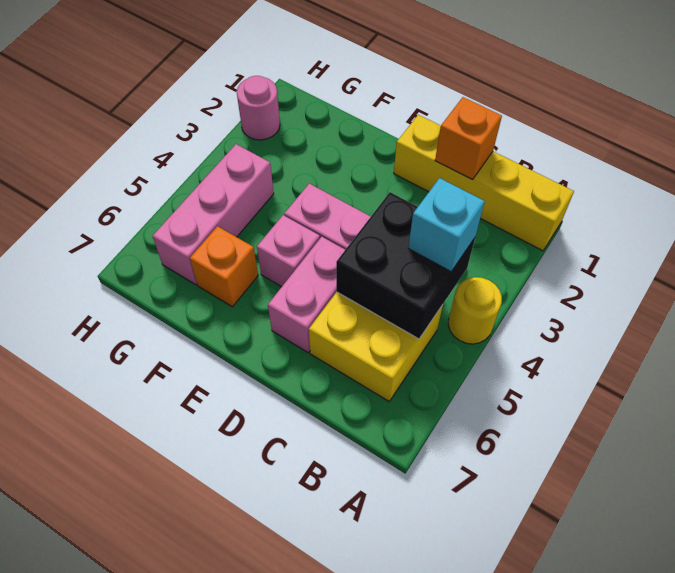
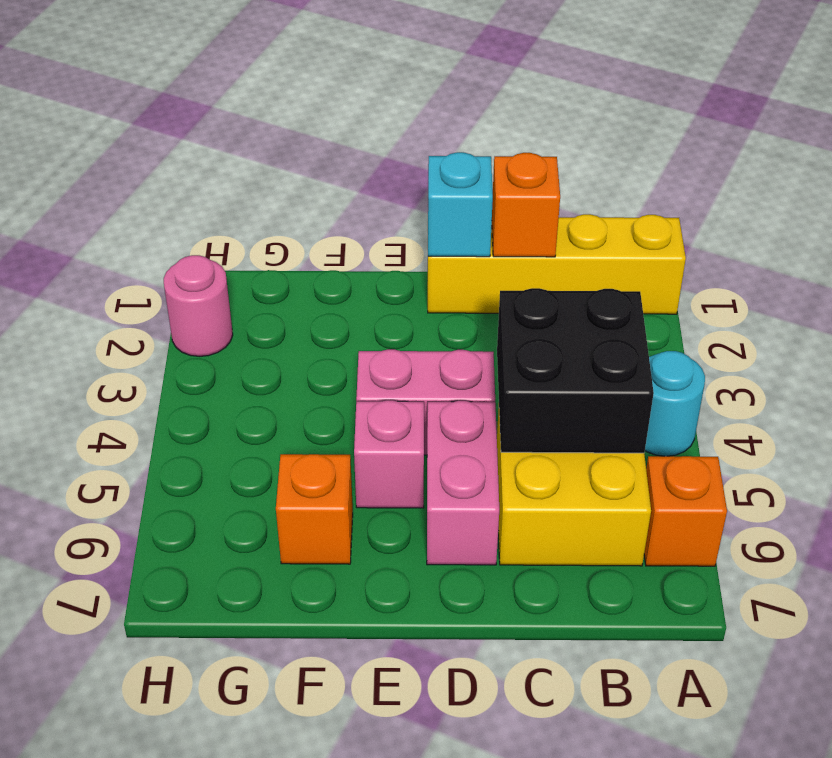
yellow round brick A4 level 1 -> cyan round brick A4 level 1
none -> orange brick A6 level 1
cyan brick B4 level 3 -> cyan brick D1 level 2
pink brick G4:G6 level 1 -> none

